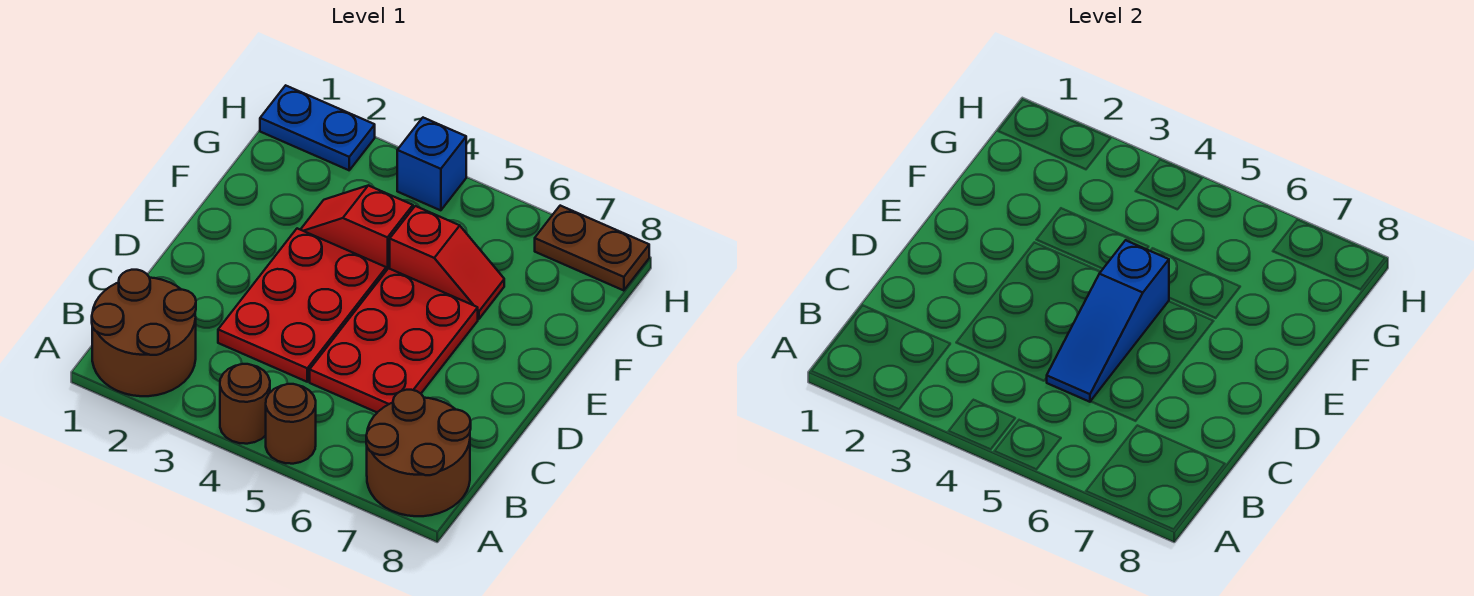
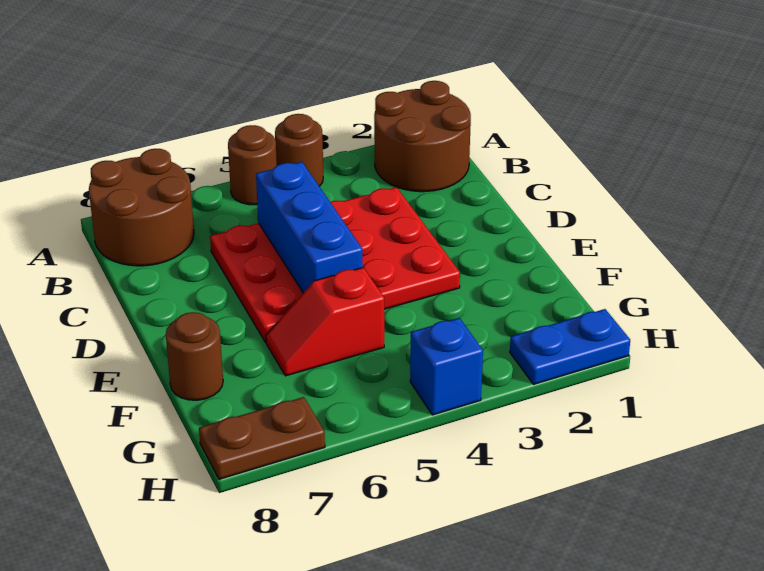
blue slope C5:E5 level 2 top E -> blue brick C5:E5 level 2
red slope F3:F4 level 1 top 4 -> none
none -> brown round brick F8 level 1

